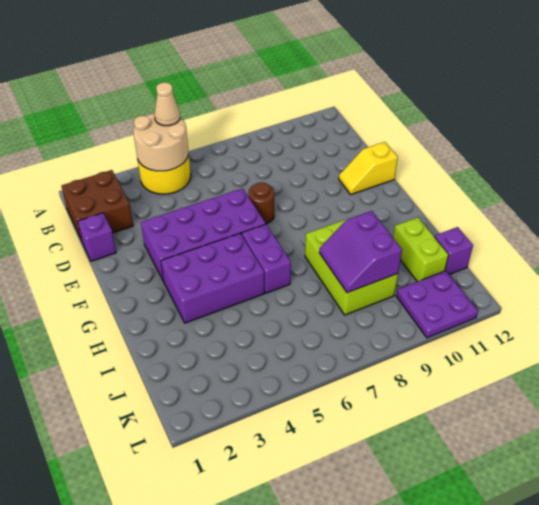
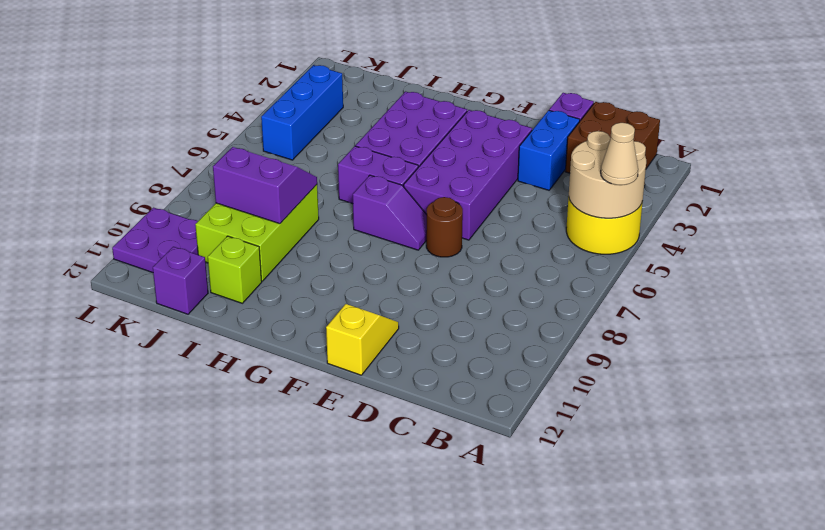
none -> blue brick D2:D3 level 1
none -> purple slope F7:G7 level 1 top G
lime brick H8:J9 level 1 -> lime brick I8:J10 level 1
lime brick I11:J11 level 1 -> lime brick I11 level 1
none -> blue brick K3:K5 level 1

